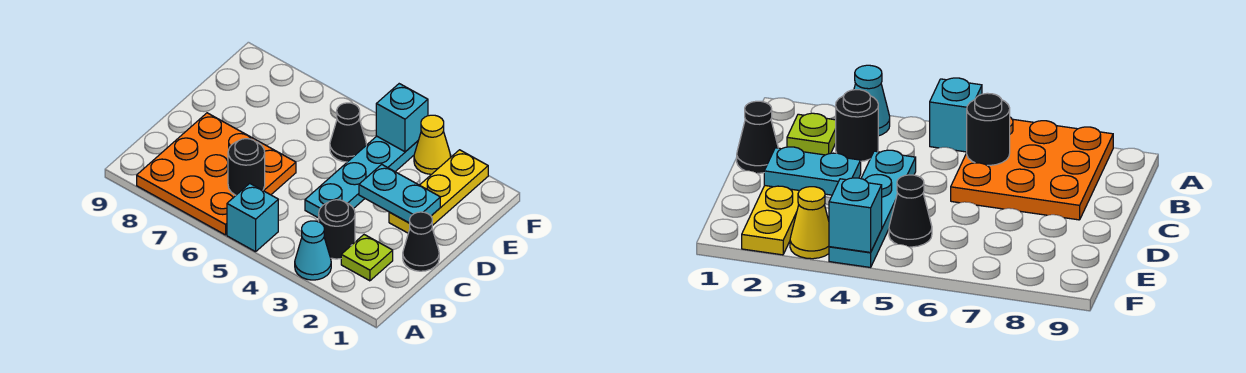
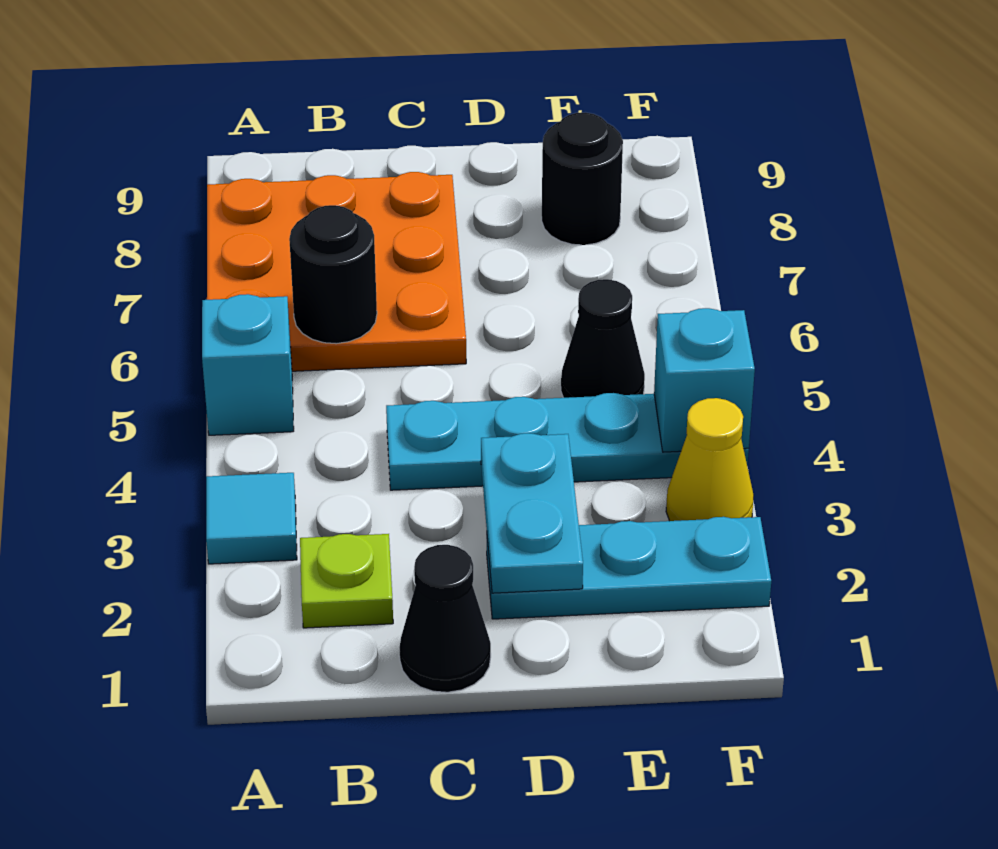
cyan cone A3 level 1 -> cyan tile A3 level 1
black round brick B3 level 1 -> black round brick E8 level 1
yellow plate D2:F2 level 1 -> cyan plate D2:F2 level 1

